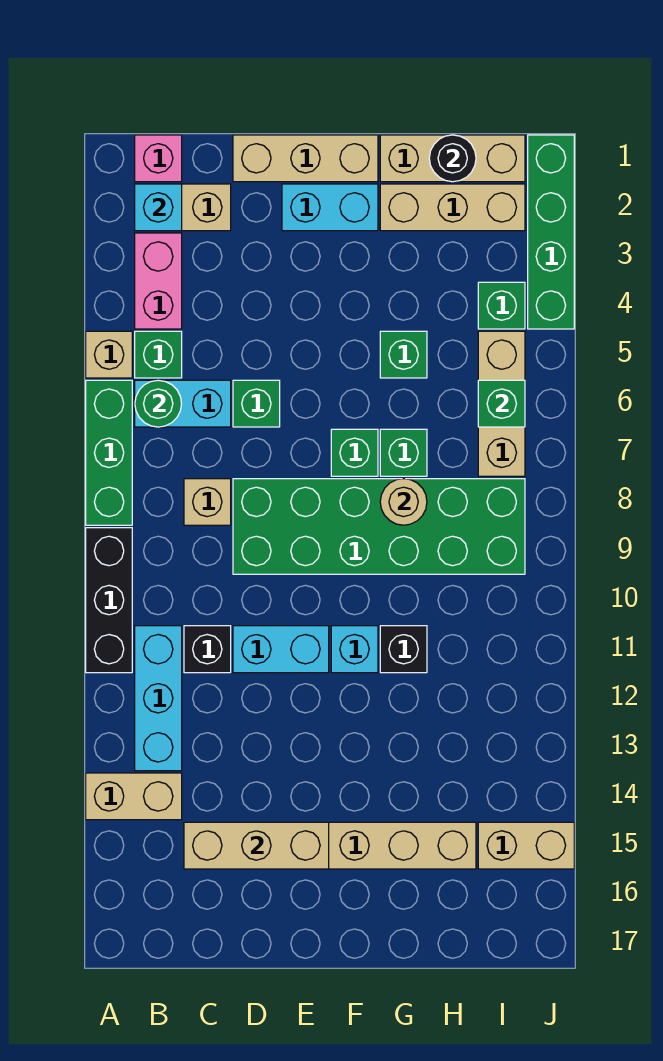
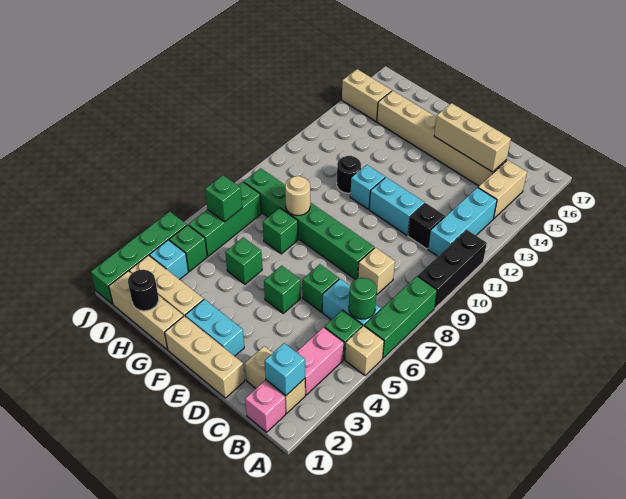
tan brick A14:B14 level 1 -> tan brick B14:B15 level 1
green brick D8:I9 level 1 -> green brick D8:I8 level 1
green brick F7 level 1 -> green brick E5 level 1
black brick G11 level 1 -> black round brick G11 level 1
none -> cyan brick I3 level 1
tan brick I5:I7 level 1 -> green brick I5:I7 level 1

